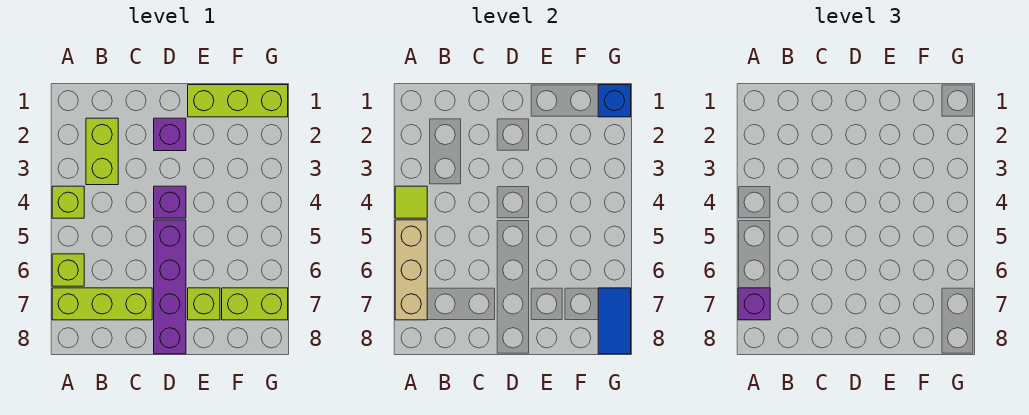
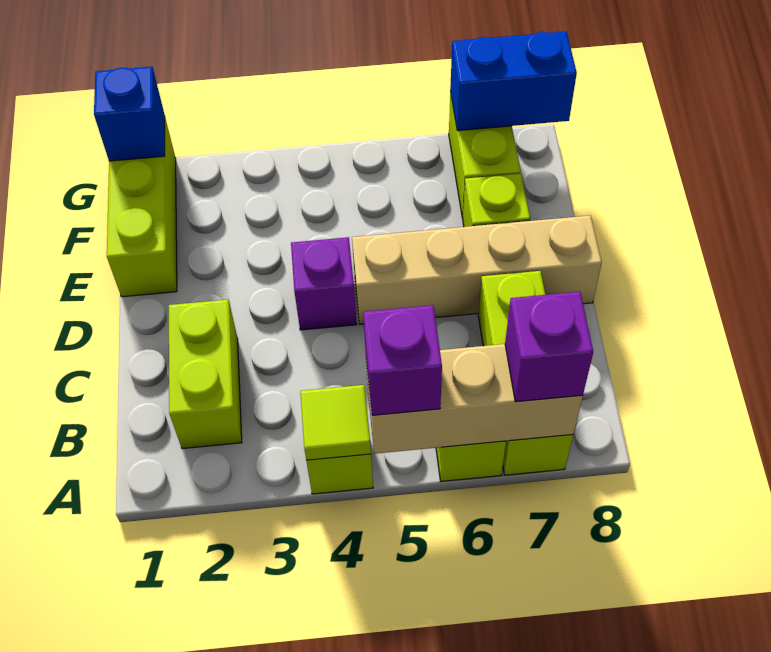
lime brick B2:B3 level 1 -> lime brick B2:C2 level 1
purple brick D2 level 1 -> purple brick A5 level 3
purple brick D5:D8 level 1 -> tan brick D5:D8 level 1
blue tile G7:G8 level 2 -> blue brick G7:G8 level 2

